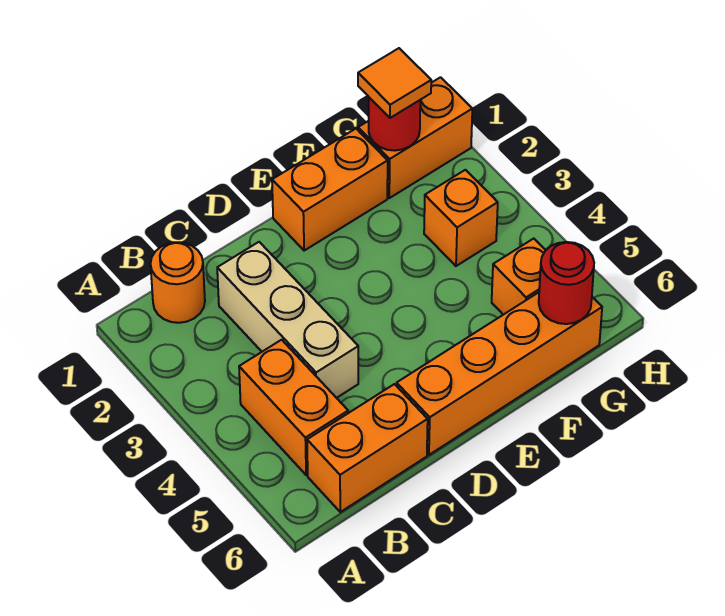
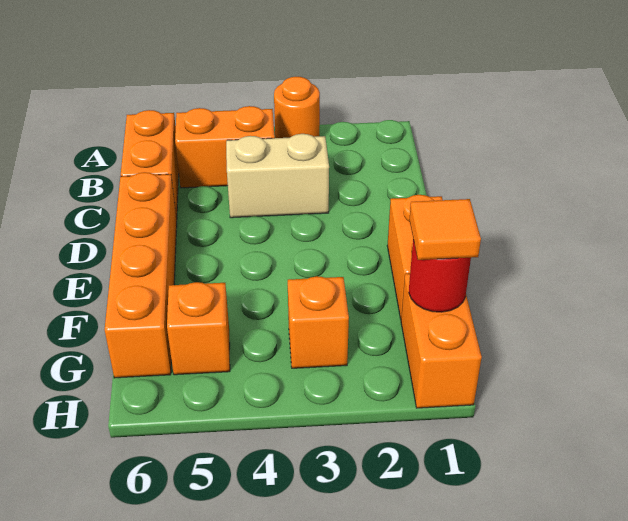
orange round brick B1 level 1 -> orange round brick A3 level 1
tan brick C2:C4 level 1 -> tan brick C3:C4 level 1
red round brick G6 level 2 -> none

